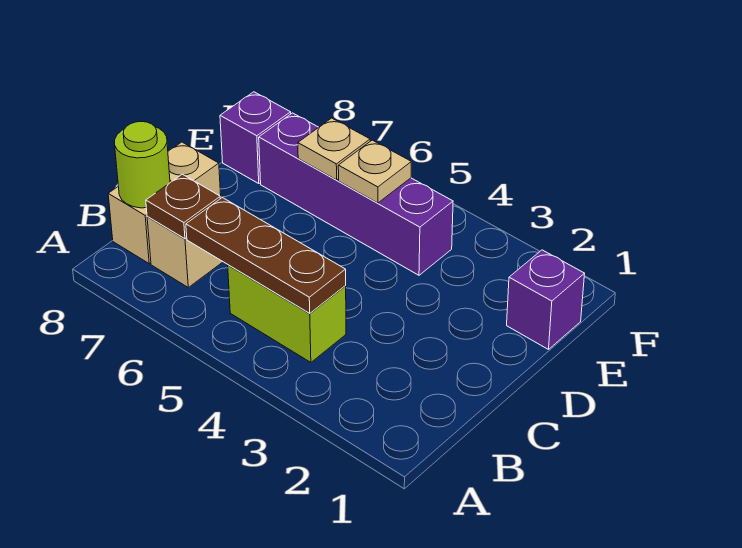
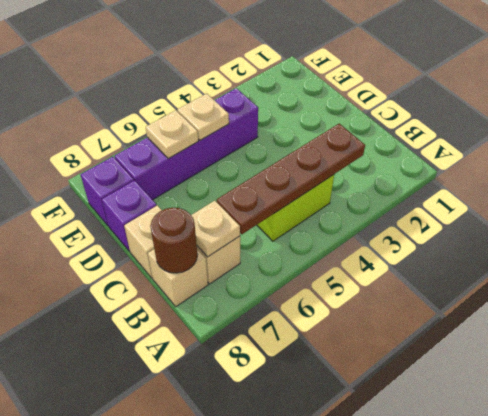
brown plate B4:B6 level 2 -> brown plate B3:B6 level 2
brown plate B7 level 2 -> tan plate B7 level 2
lime round brick B8 level 2 -> brown round brick B8 level 2
purple brick E1 level 1 -> purple brick D8 level 1

